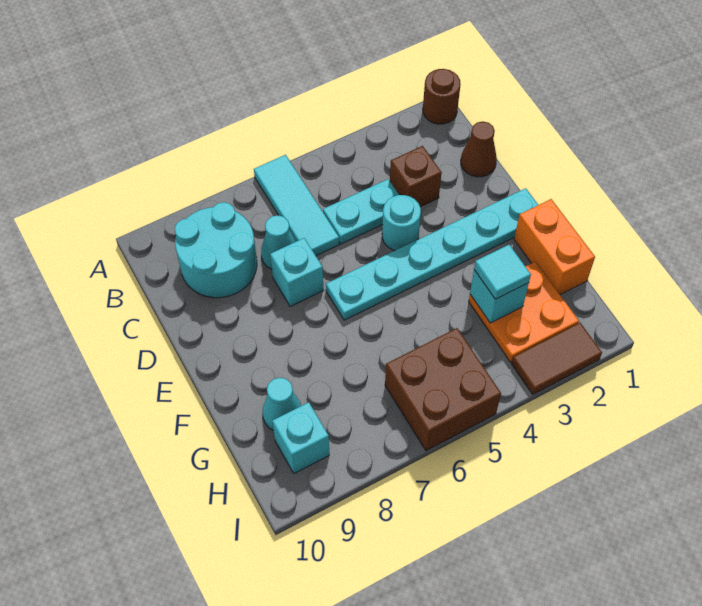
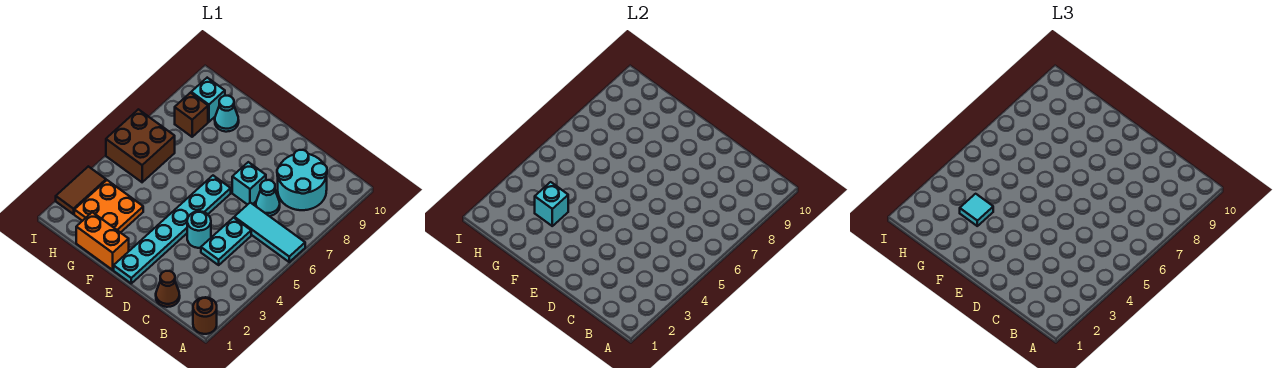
brown brick C3 level 1 -> brown brick H8 level 1

